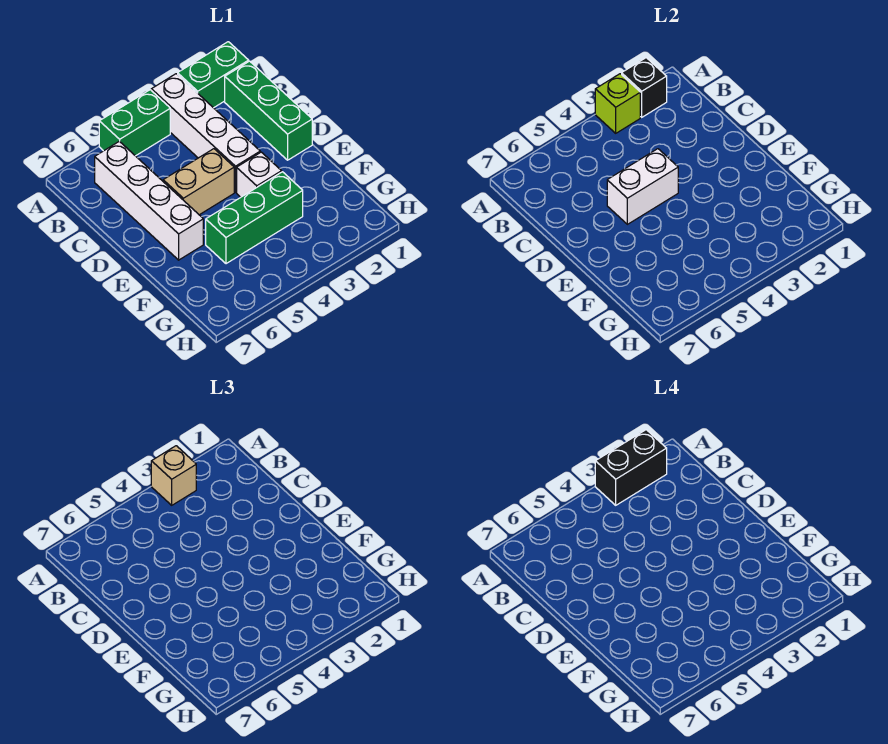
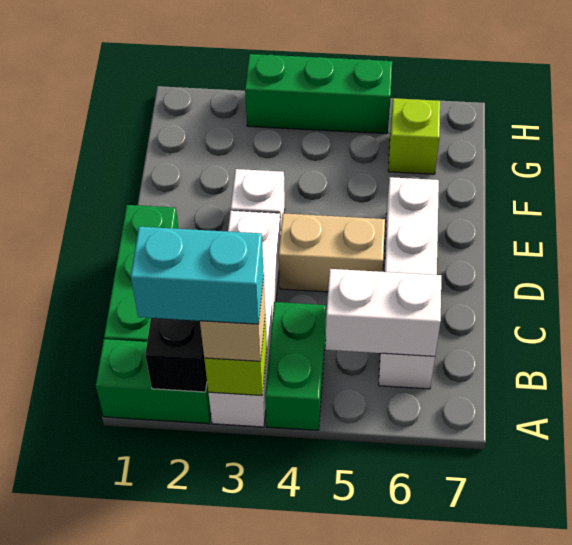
black brick A2:A3 level 4 -> cyan brick A2:A3 level 4
green brick A4:A5 level 1 -> green brick A4:B4 level 1
white brick D4:D5 level 2 -> white brick B5:B6 level 2
green brick F3:F5 level 1 -> green brick H3:H5 level 1
none -> lime brick G6 level 1

